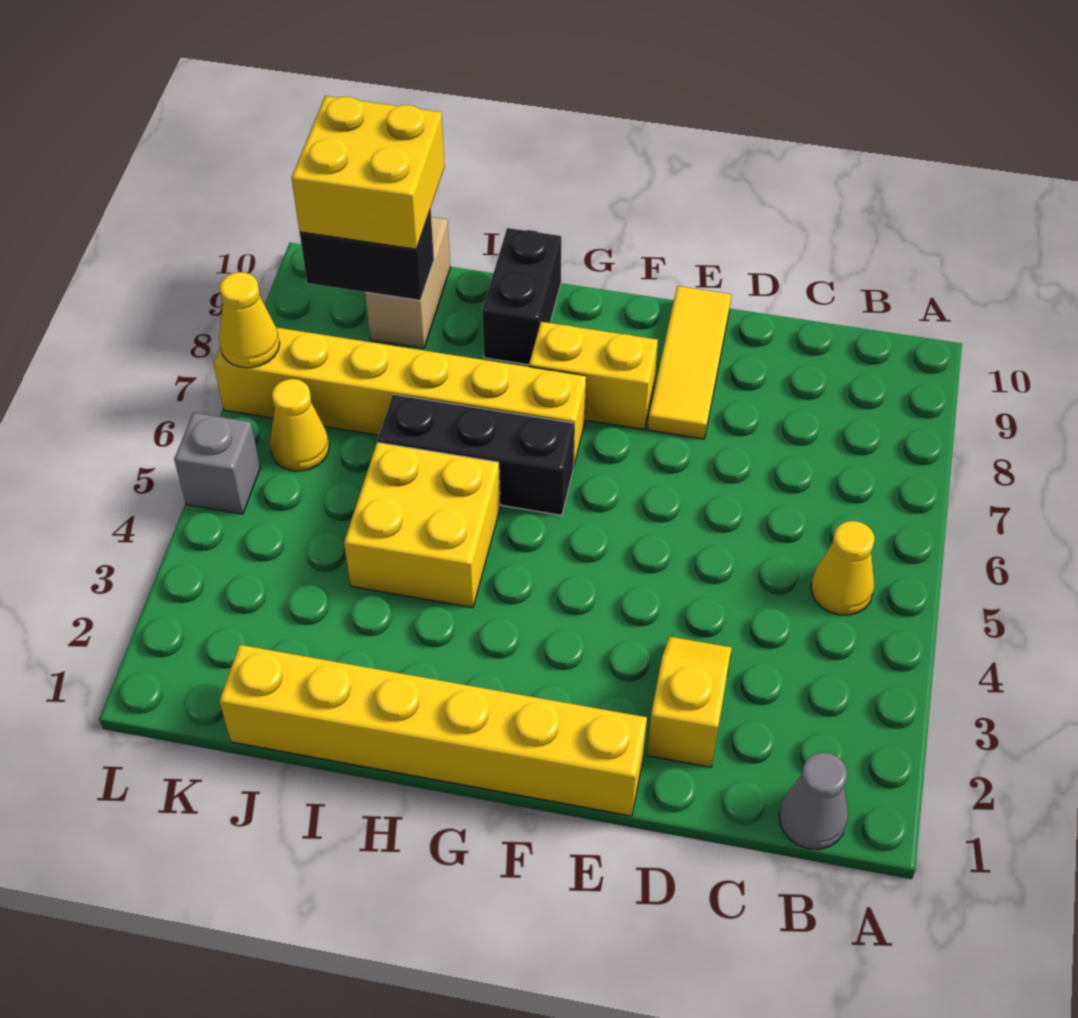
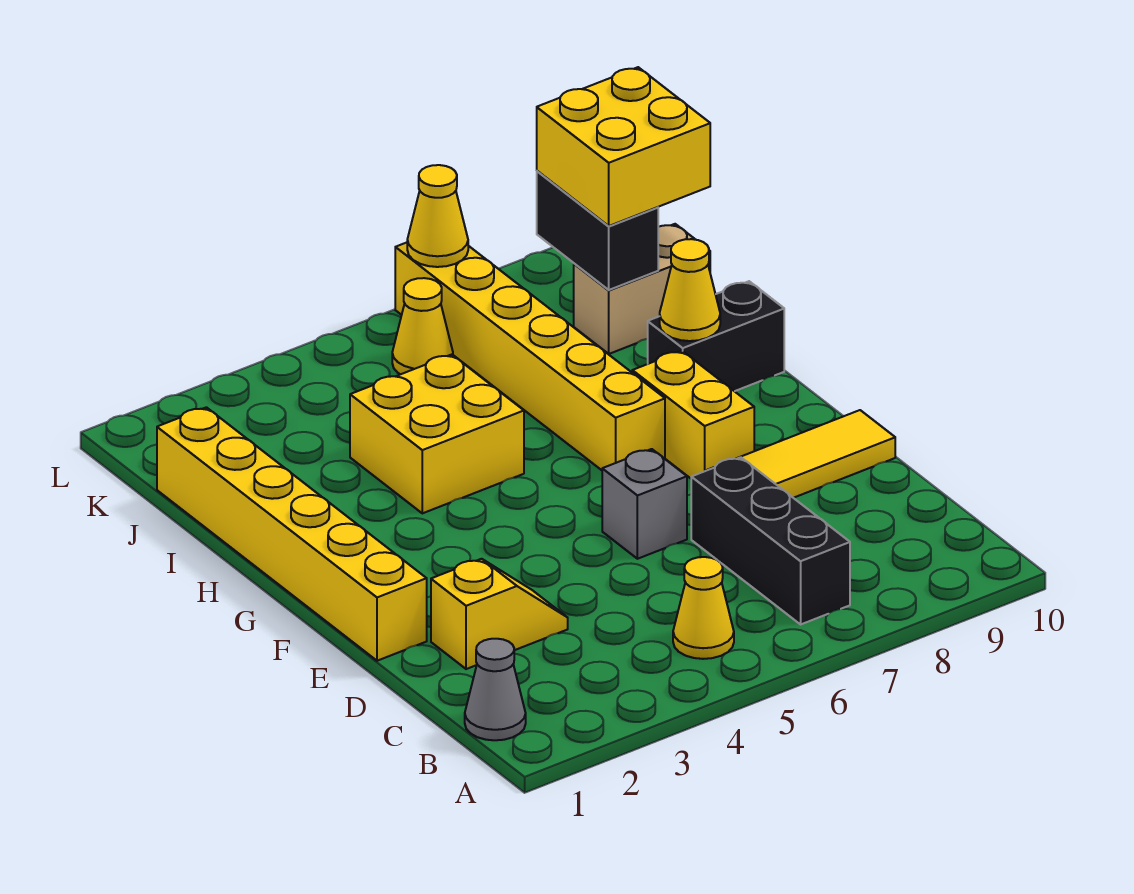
black brick G6:I6 level 1 -> black brick B7:D7 level 1
none -> yellow cone H9 level 2
grey brick L5 level 1 -> grey brick E6 level 1

